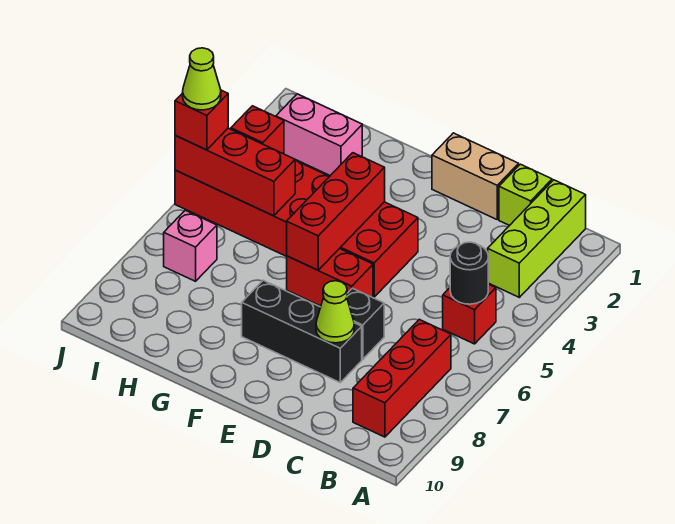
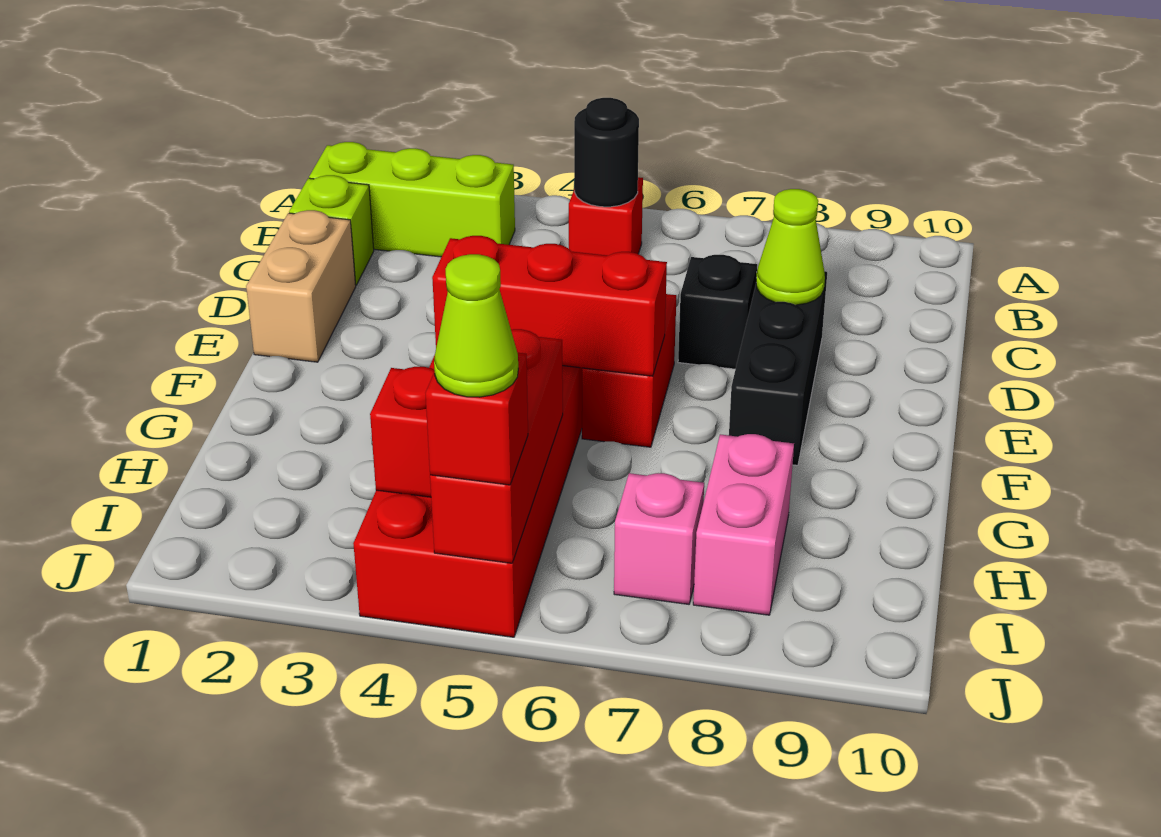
red brick B7:B9 level 1 -> none
pink brick H2:I2 level 1 -> pink brick H8:I8 level 1

